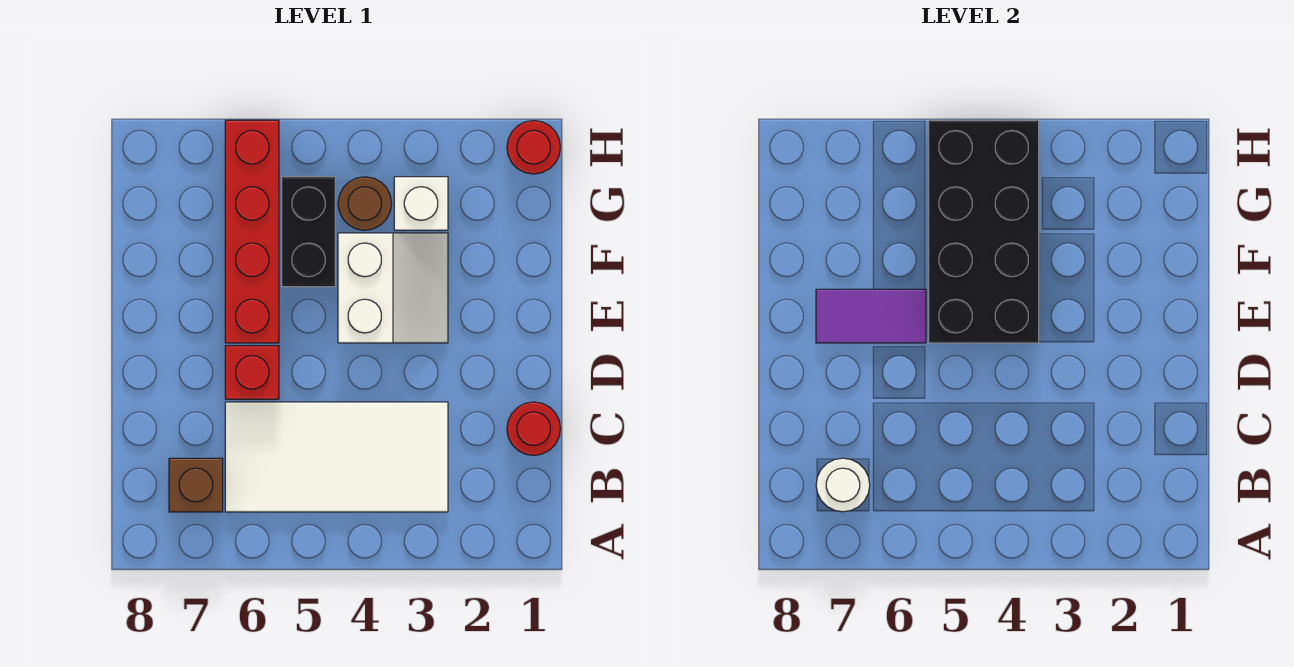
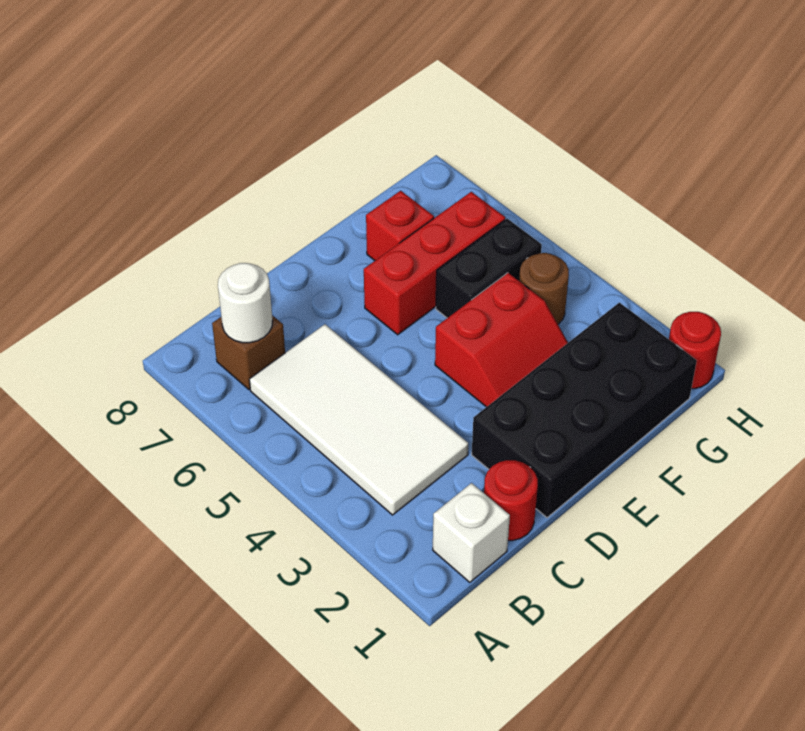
red brick D6 level 1 -> red brick F7 level 1
white slope E3:F4 level 1 top 4 -> red slope E3:F4 level 1 top 4
black brick E4:H5 level 2 -> black brick D1:G2 level 1
red brick E6:H6 level 1 -> red brick E6:G6 level 1
purple tile E6:E7 level 2 -> none
white brick G3 level 1 -> white brick B1 level 1

